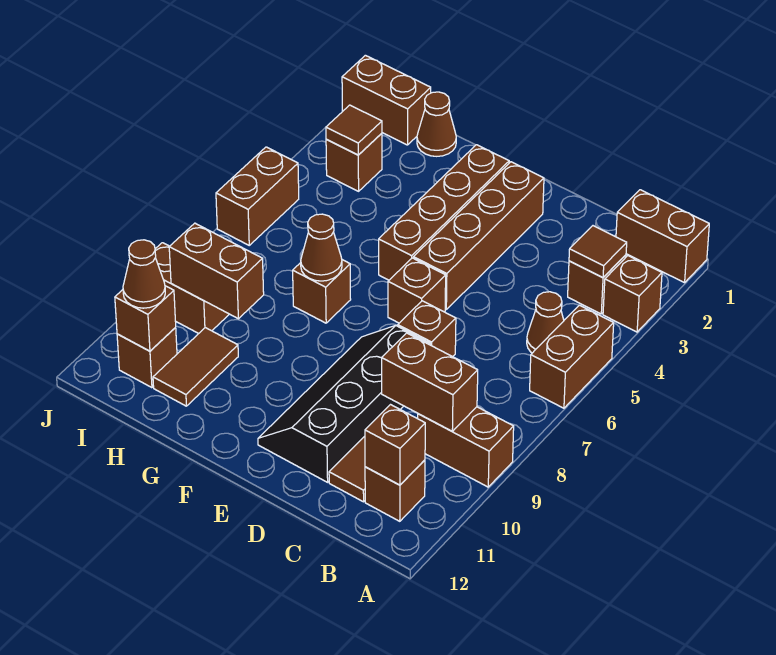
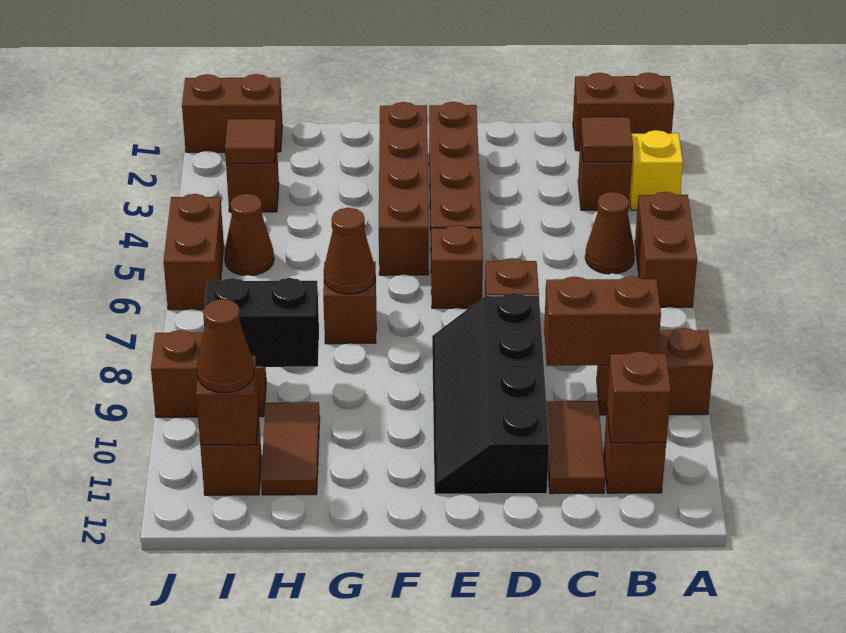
brown brick A3 level 1 -> yellow brick A3 level 1
brown cone H1 level 1 -> brown cone I5 level 1
brown brick H9:I9 level 2 -> black brick H9:I9 level 2

